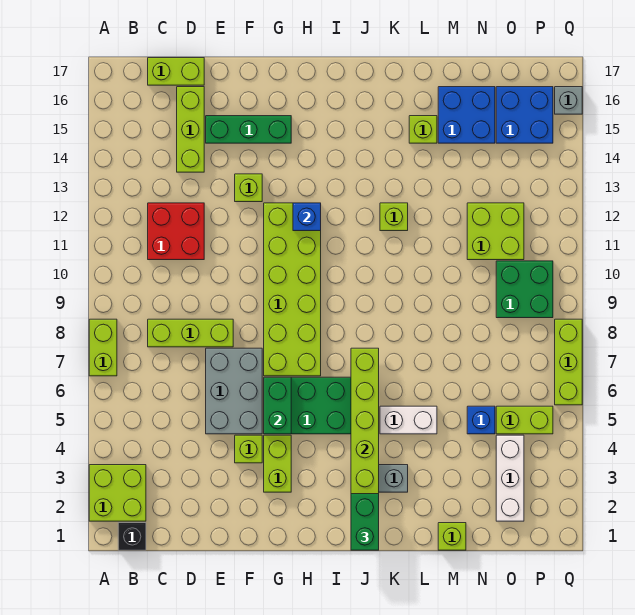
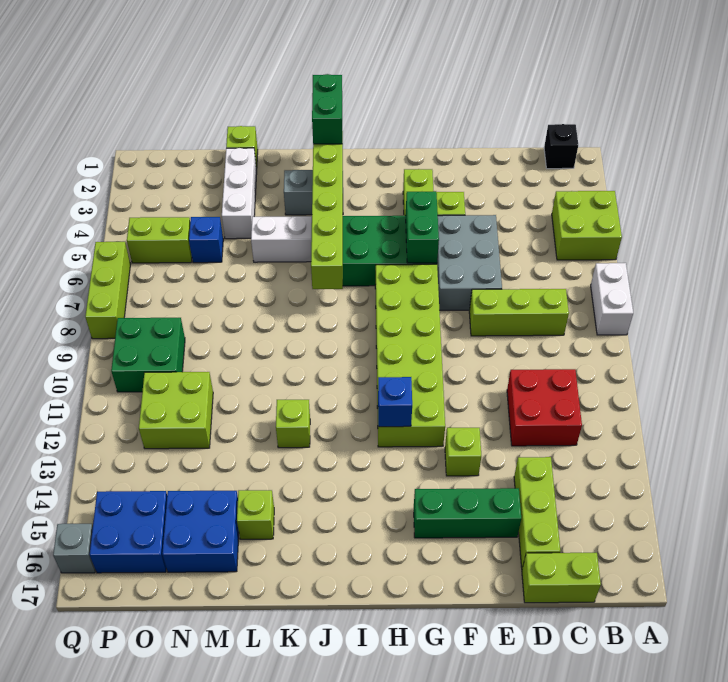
lime brick A2:B3 level 1 -> lime brick A4:B5 level 1
lime brick A7:A8 level 1 -> white brick A7:A8 level 1
white brick O2:O4 level 1 -> white brick M2:M4 level 1

